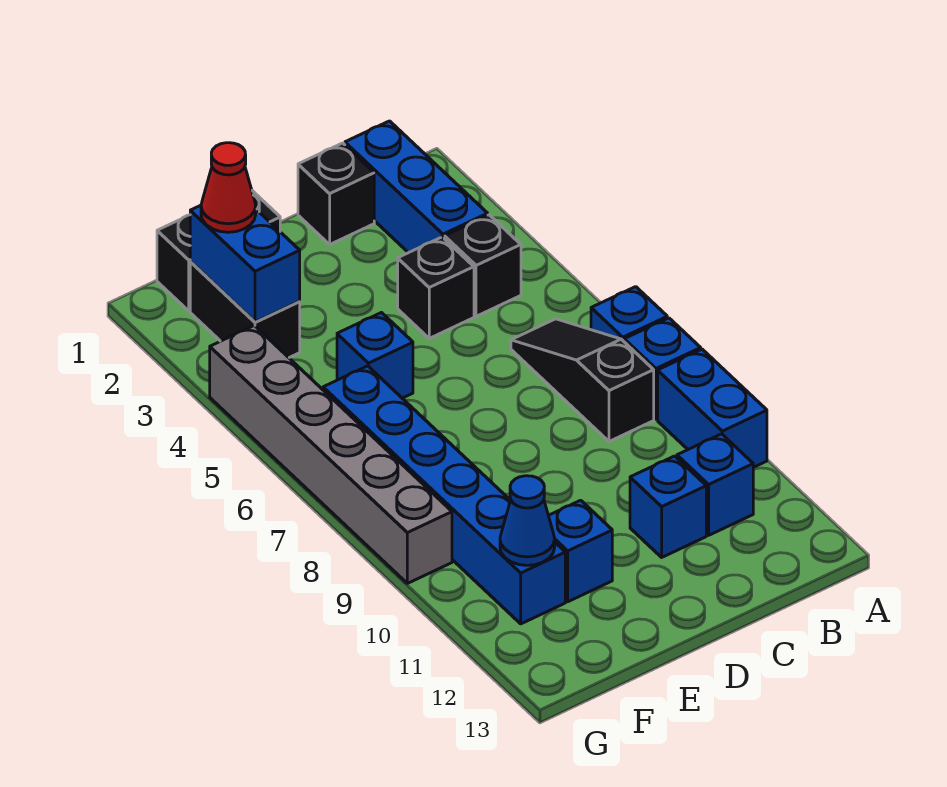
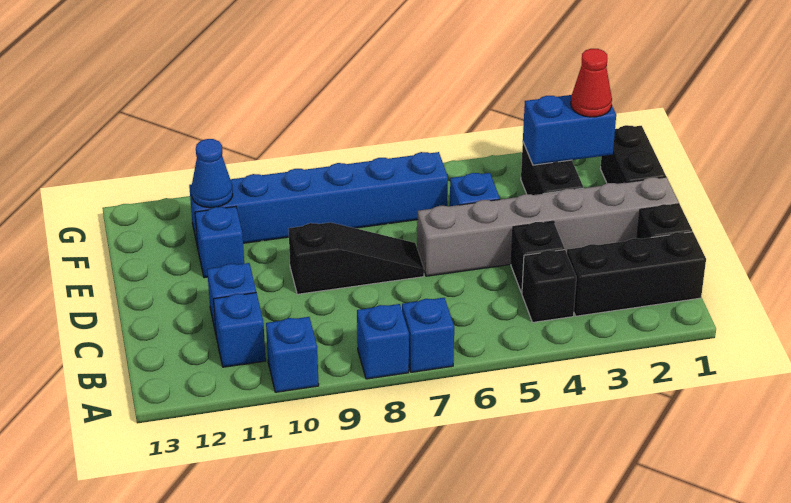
blue brick A9:A10 level 1 -> blue brick A10 level 1
blue brick B1:B3 level 1 -> black brick B1:B3 level 1
black slope B6:B8 level 1 top 8 -> black slope D7:D9 level 1 top 9
black brick F2:F3 level 1 -> black brick E3:F3 level 1
grey brick G4:G9 level 1 -> grey brick D1:D6 level 1

